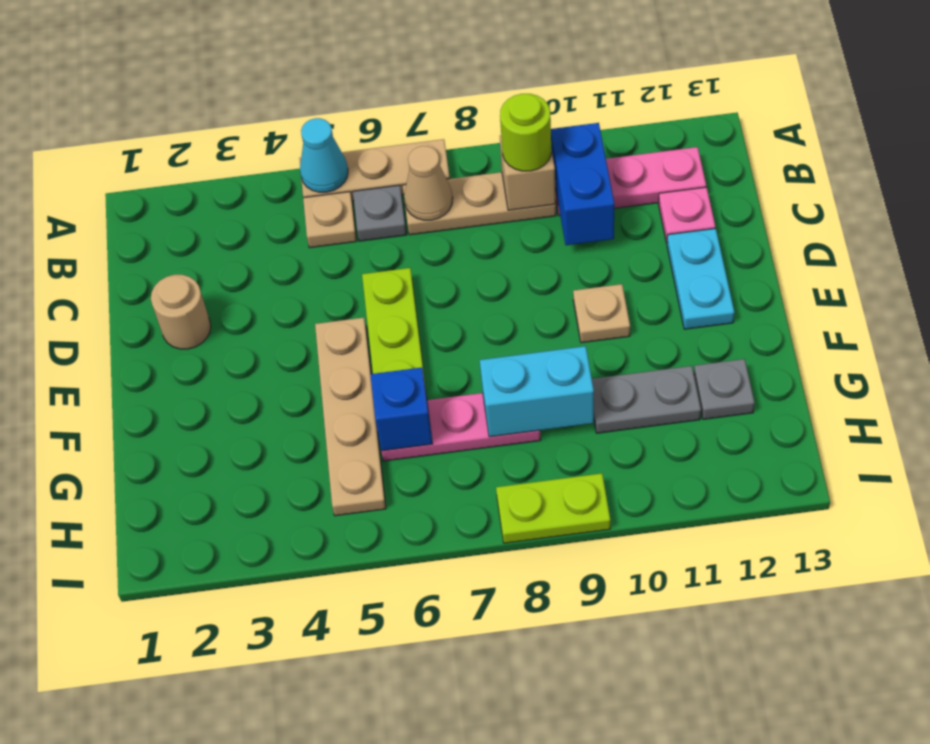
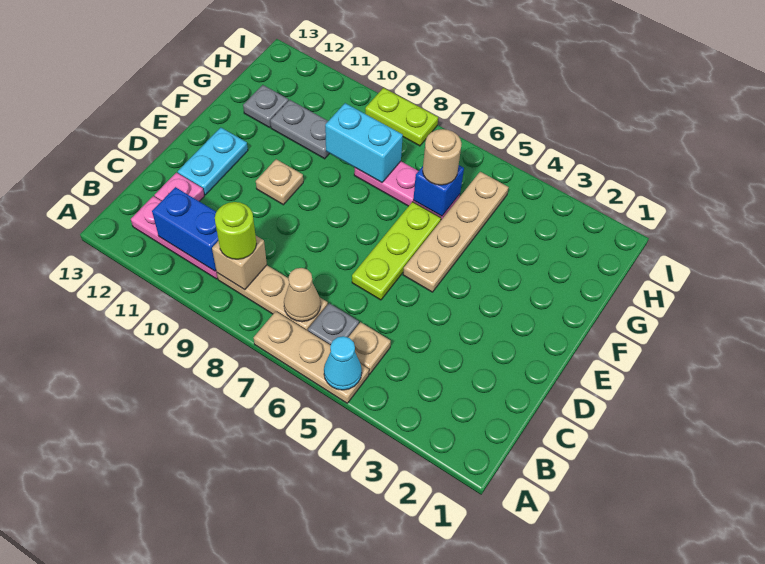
blue brick B10:C10 level 2 -> blue brick B10:B11 level 2
tan round brick D2 level 1 -> tan round brick G6 level 3

